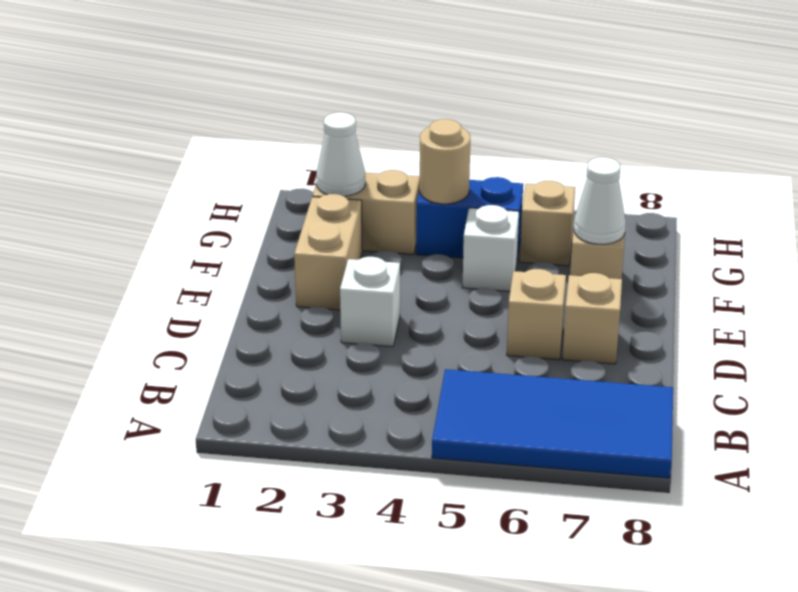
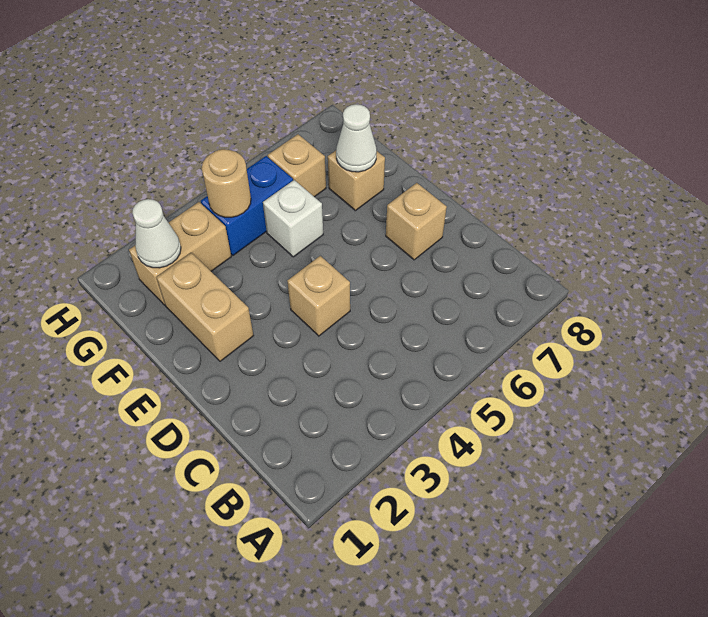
blue tile A5:B8 level 1 -> none
white brick D3 level 1 -> none
tan brick D6 level 1 -> tan brick D4 level 1

